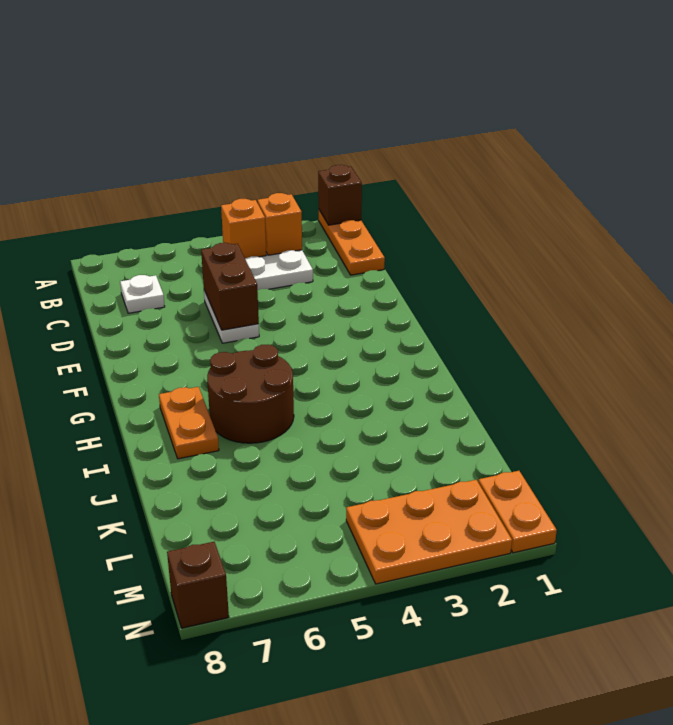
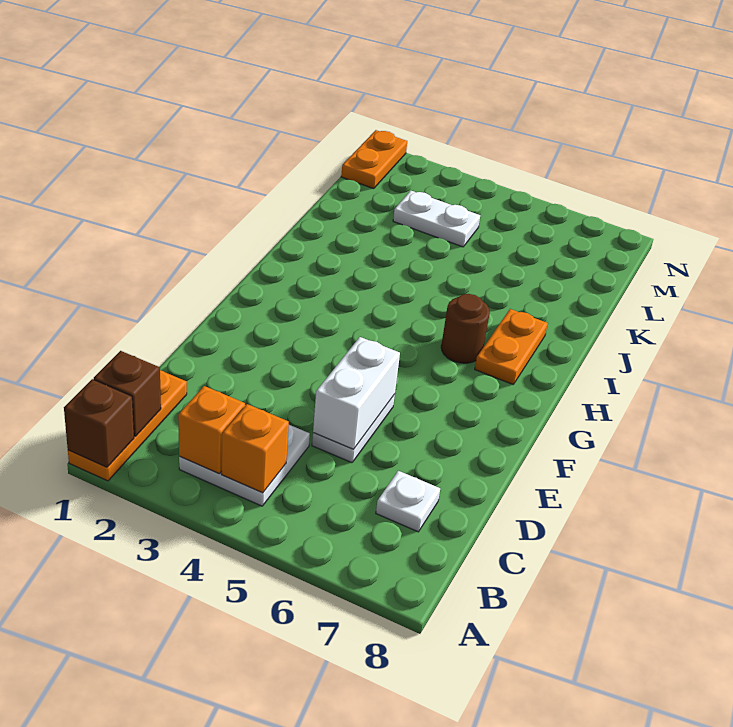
brown brick D5:E5 level 2 -> white brick D5:E5 level 2
brown round brick H5:I6 level 1 -> brown round brick H6 level 1
none -> white plate L3:L4 level 1
orange plate M2:N4 level 1 -> none
brown brick N8 level 1 -> brown brick B1 level 2

